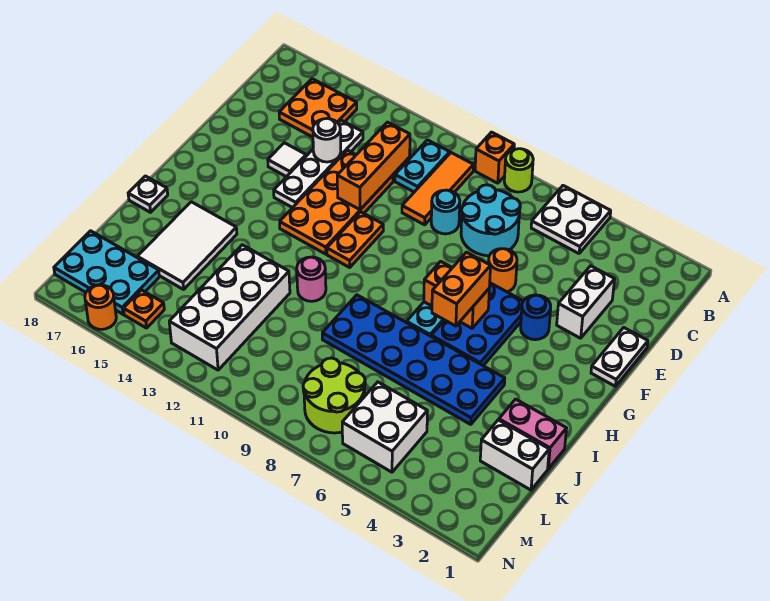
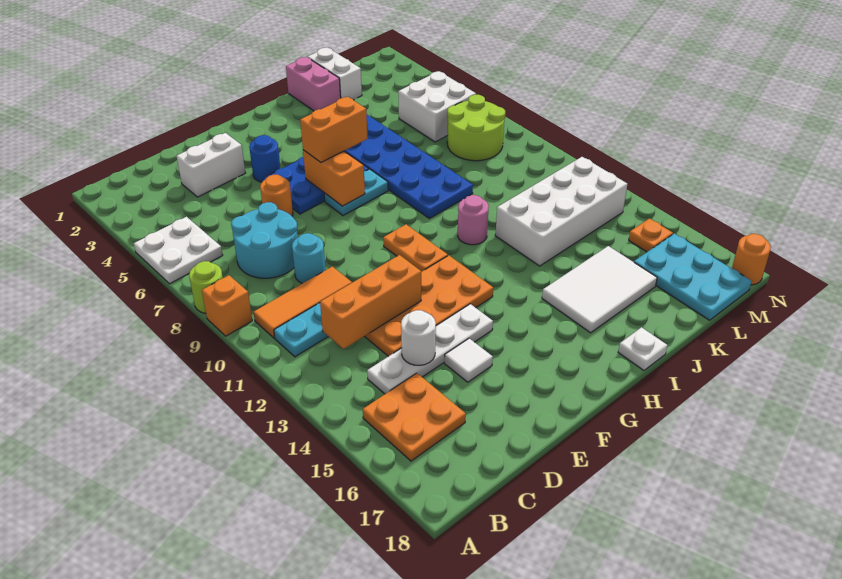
white plate E1:F1 level 1 -> none
orange plate F11:G11 level 1 -> orange plate G10:G11 level 1
orange round brick N16 level 1 -> orange round brick N18 level 1

